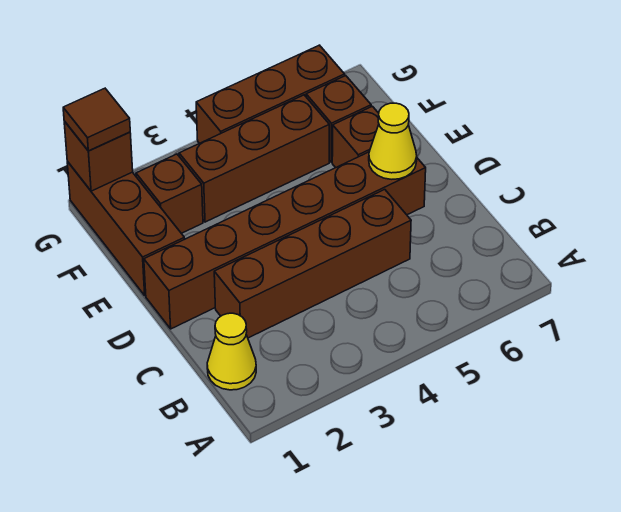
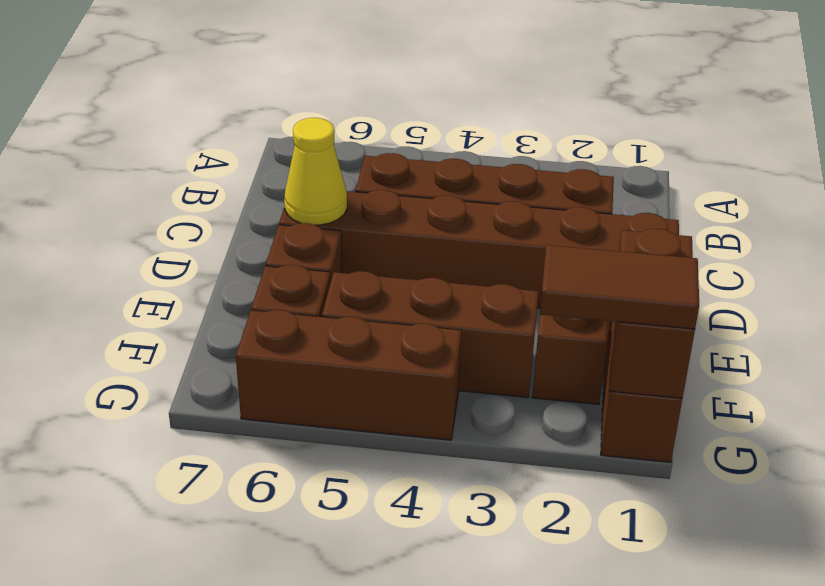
yellow cone B1 level 1 -> none
brown brick G1 level 2 -> brown brick F1:G1 level 2
brown tile G1 level 3 -> brown tile G1:G2 level 3

